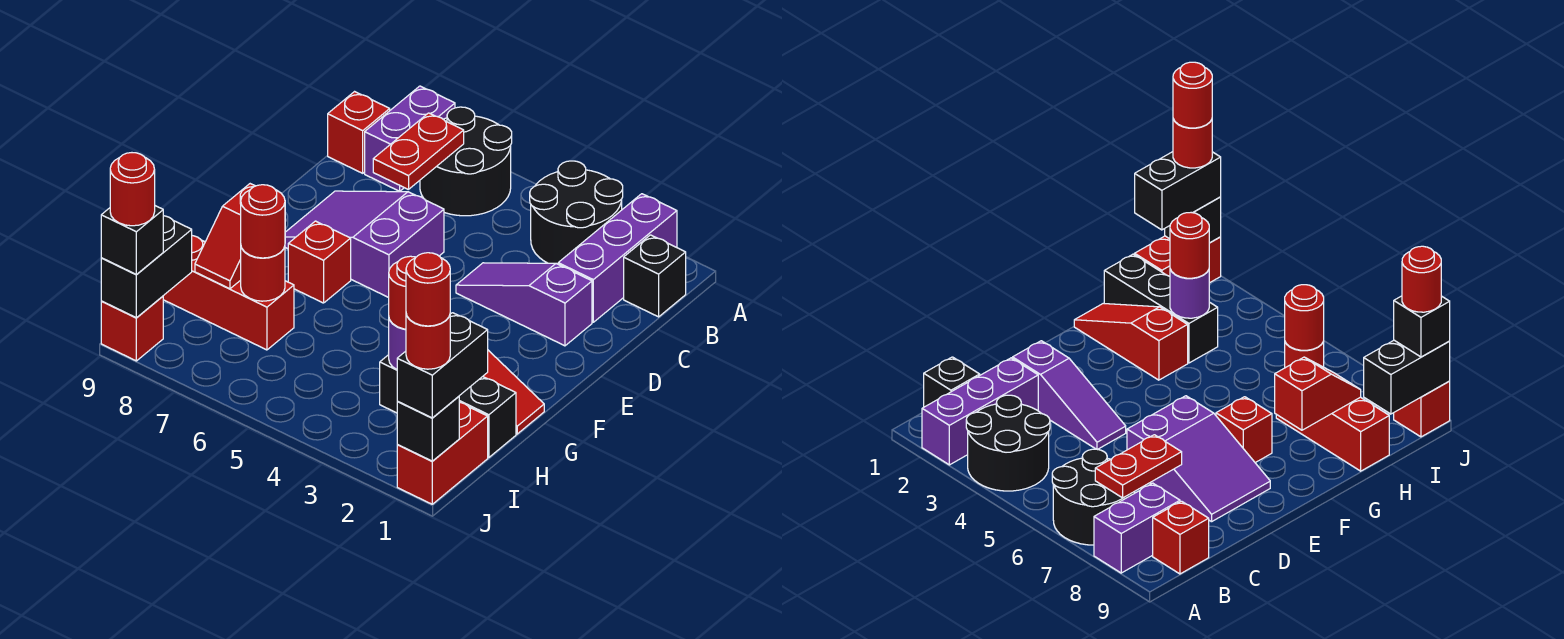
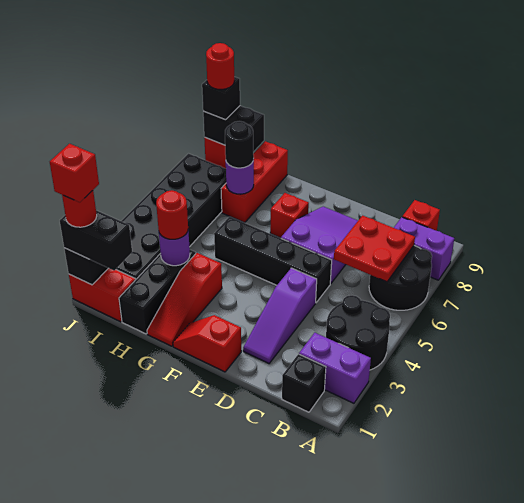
purple brick A2:C2 level 1 -> purple brick A2:B2 level 1
red plate B7:C7 level 2 -> red plate B6:C7 level 2
purple slope D2:D4 level 1 top 2 -> purple slope D2:D4 level 1 top 4
none -> black brick D5:G5 level 1
red slope G8:H8 level 2 top G -> red slope E1:F1 level 1 top E
red round brick H7 level 2 -> purple round brick H7 level 2
red round brick H7 level 3 -> black round brick H7 level 3
none -> black brick I2:J7 level 1
red round brick J1 level 5 -> red brick J1 level 5

